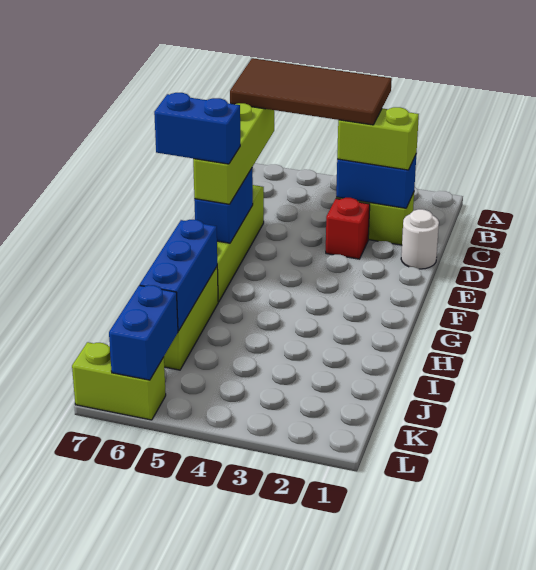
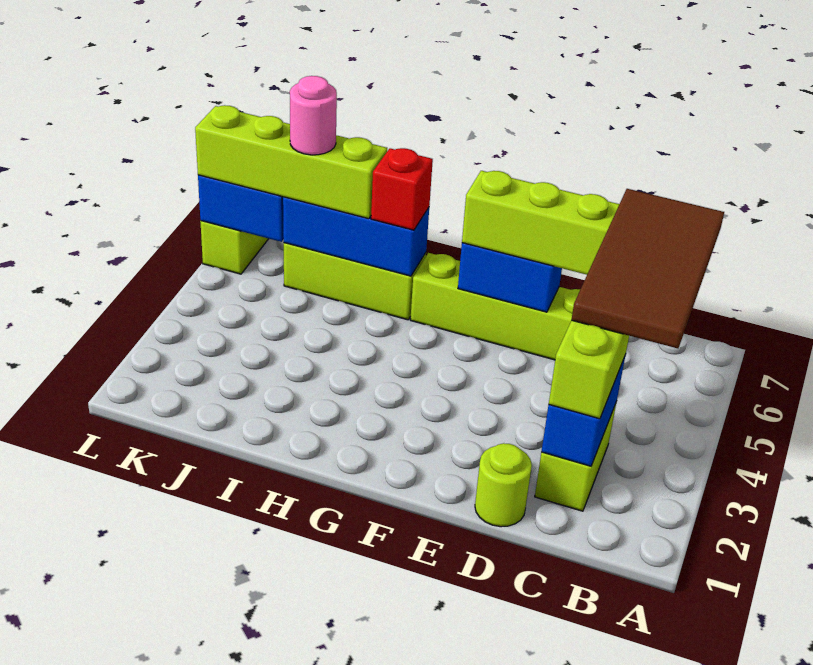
white round brick D1 level 1 -> lime round brick D1 level 1
red brick D3 level 1 -> red brick H6 level 3
blue brick F6:F7 level 4 -> none
none -> lime brick I6:L6 level 3
none -> pink round brick J6 level 4

